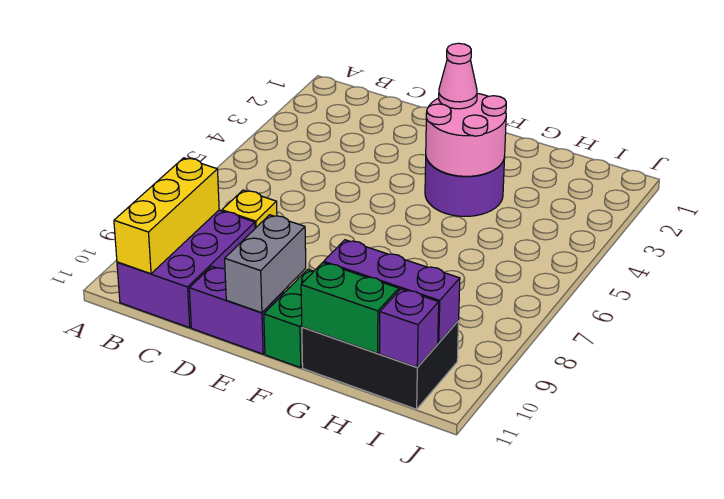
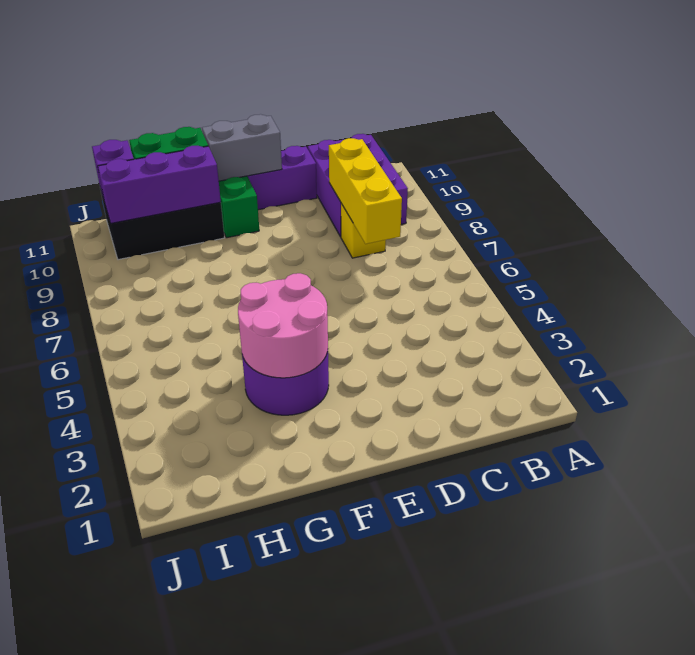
yellow brick B9:B11 level 2 -> yellow brick C7:C9 level 2
grey brick E10:E11 level 2 -> grey brick E11:F11 level 2
pink cone F3 level 3 -> none

